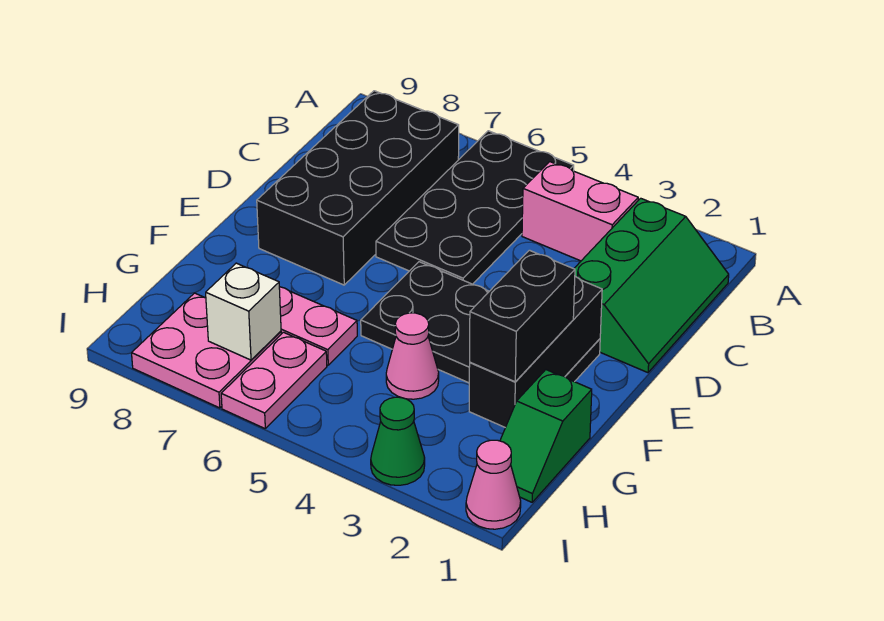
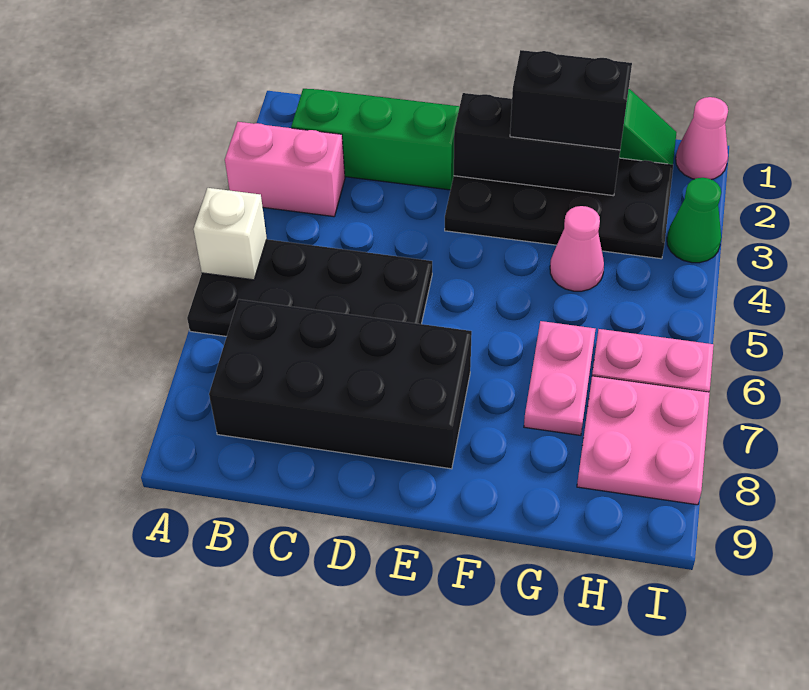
pink brick B3:B4 level 1 -> pink brick A3:B3 level 1
black plate E2:F5 level 1 -> black plate E2:H3 level 1
white brick H7 level 2 -> white brick A5 level 2

